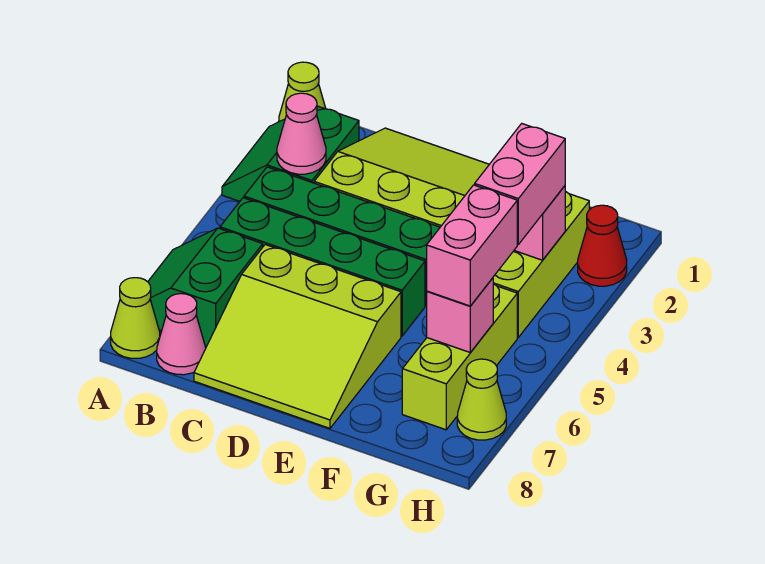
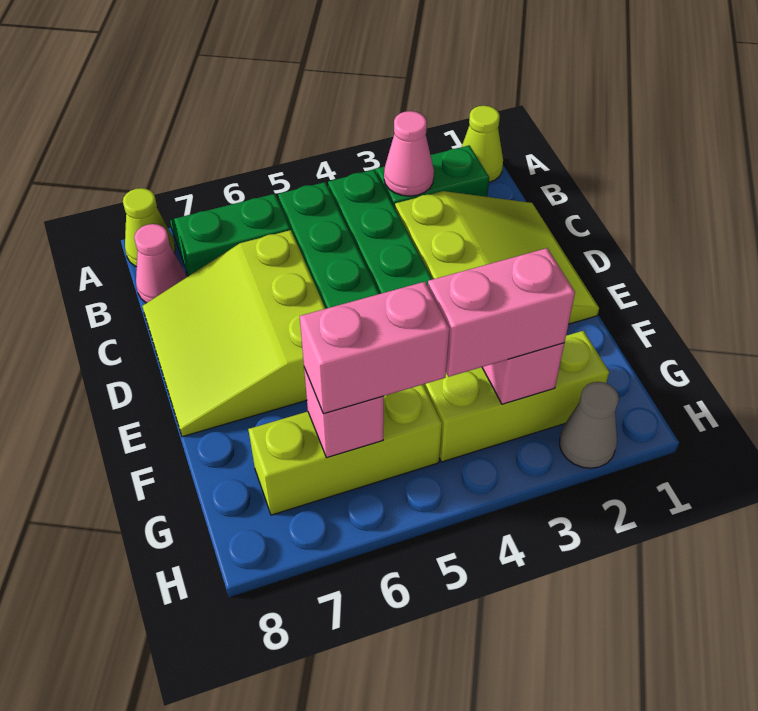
red cone H2 level 1 -> grey cone H2 level 1
lime cone H7 level 1 -> none

